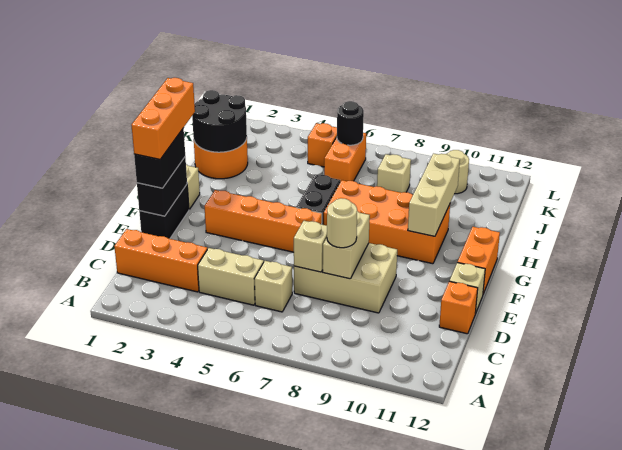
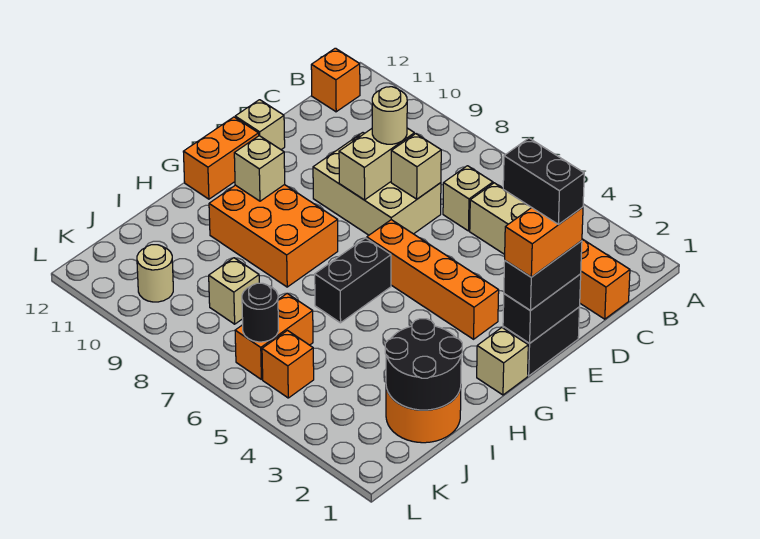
orange brick D12 level 1 -> orange brick B12 level 1
orange brick E1:G1 level 4 -> orange brick E1:F1 level 4
none -> black brick E1:E2 level 5
orange brick G7:H10 level 1 -> orange brick G8:H10 level 1
tan brick G10:I10 level 2 -> tan brick G10 level 2

